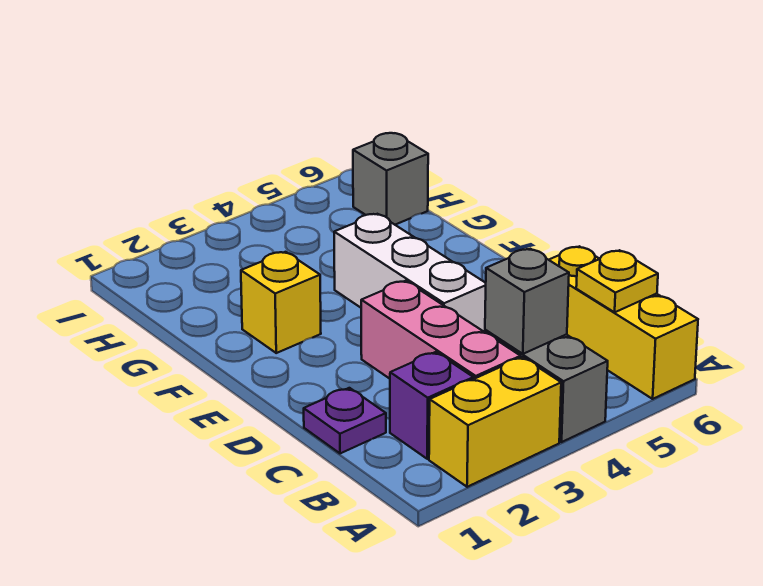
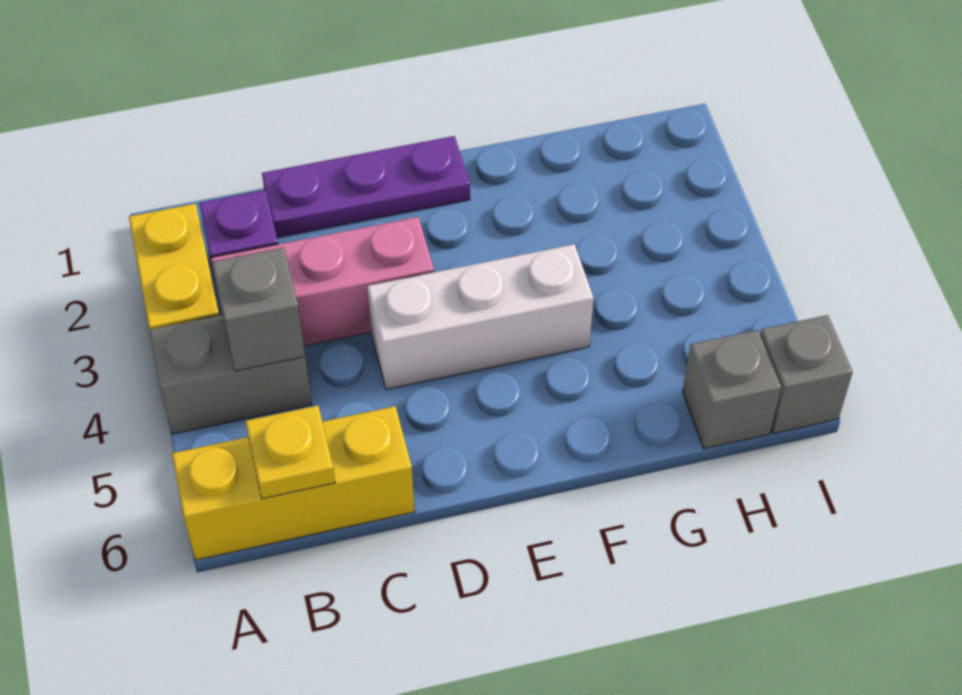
purple plate C1 level 1 -> purple plate C1:E1 level 1
yellow brick F2 level 1 -> none
none -> grey brick I6 level 1

